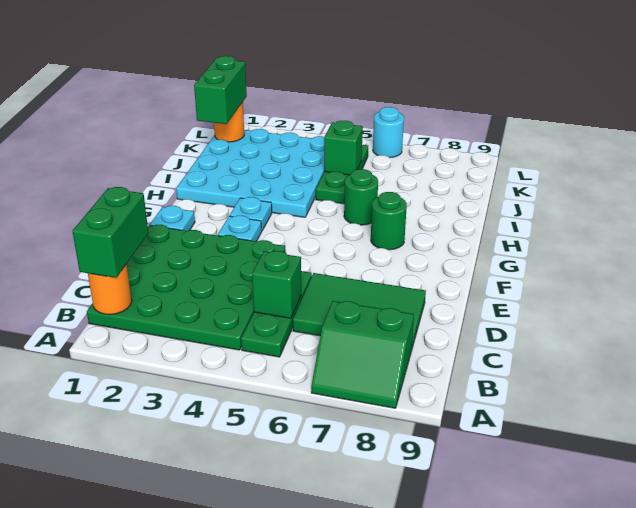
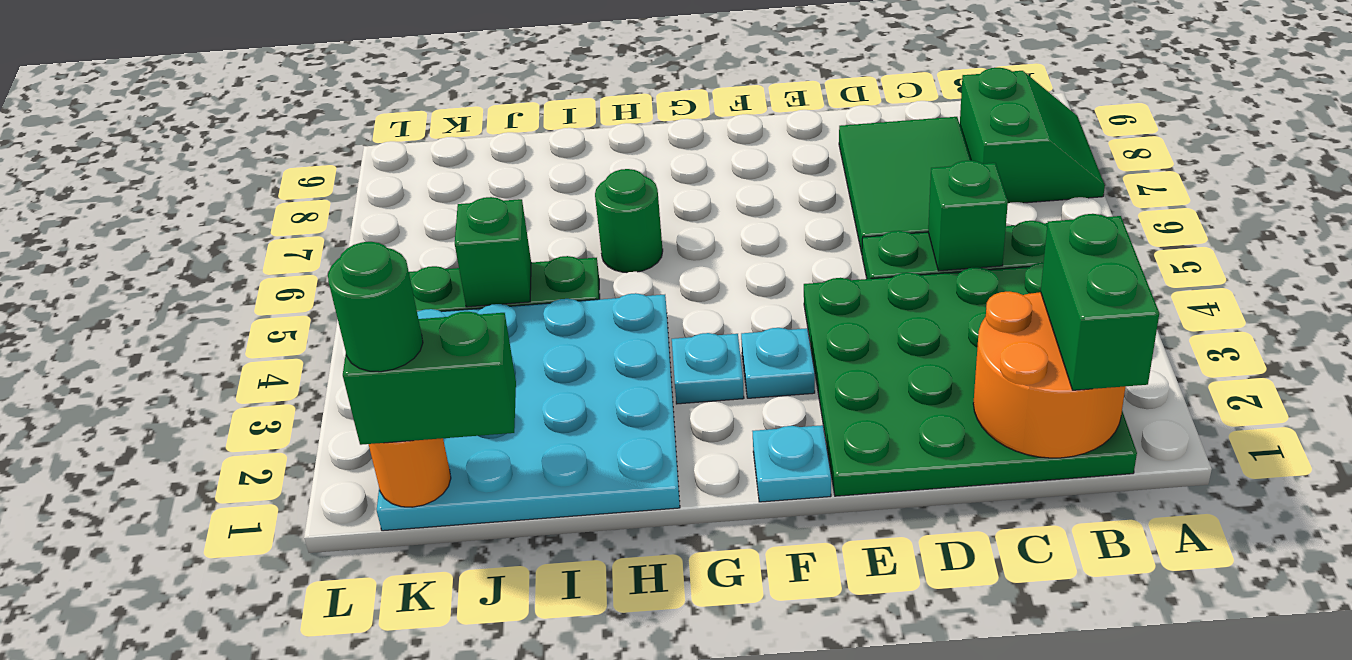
orange round brick B1 level 2 -> orange round brick B1:C2 level 2
green brick B1:C1 level 3 -> green brick B1:B2 level 3
green round brick G7 level 1 -> green round brick K1 level 4
cyan round brick L6 level 1 -> none

